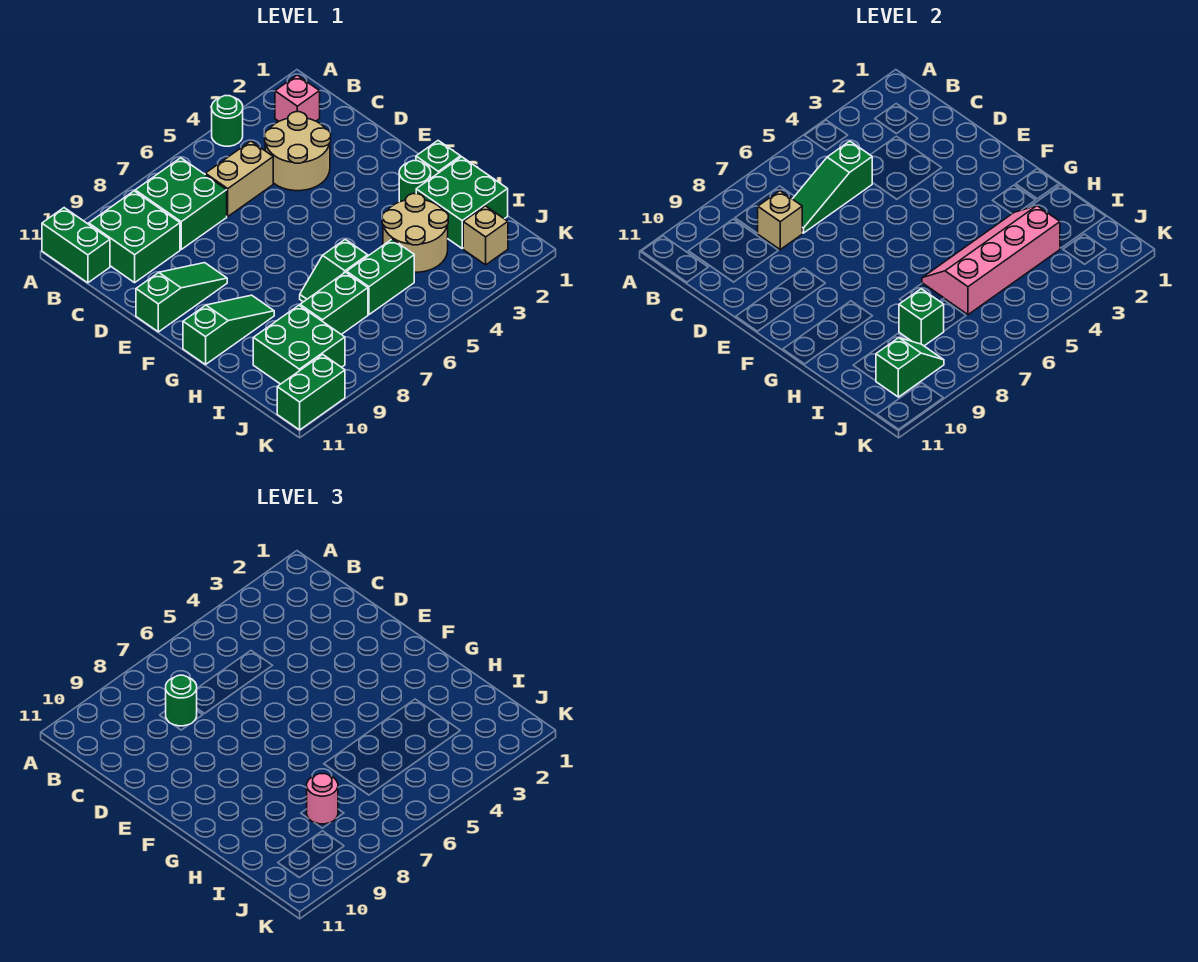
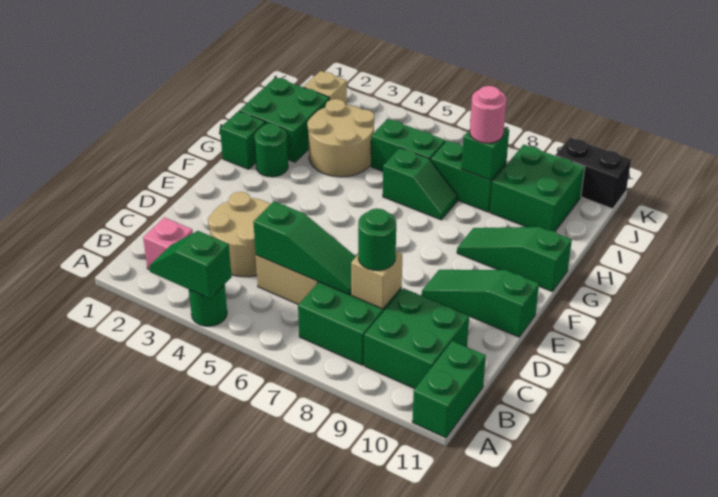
pink slope H3:I6 level 2 top I -> none
green slope J9:J10 level 2 top 10 -> green slope A3:A4 level 2 top 4
green brick K10:K11 level 1 -> black brick K10:K11 level 1

